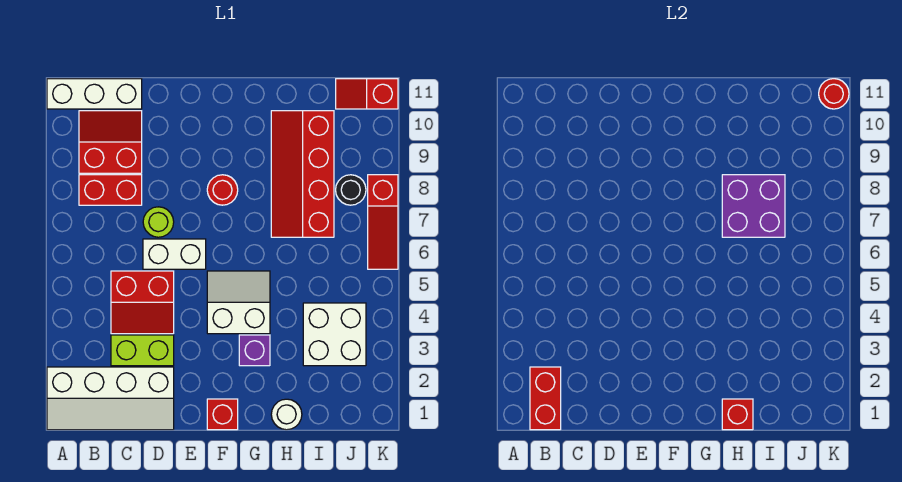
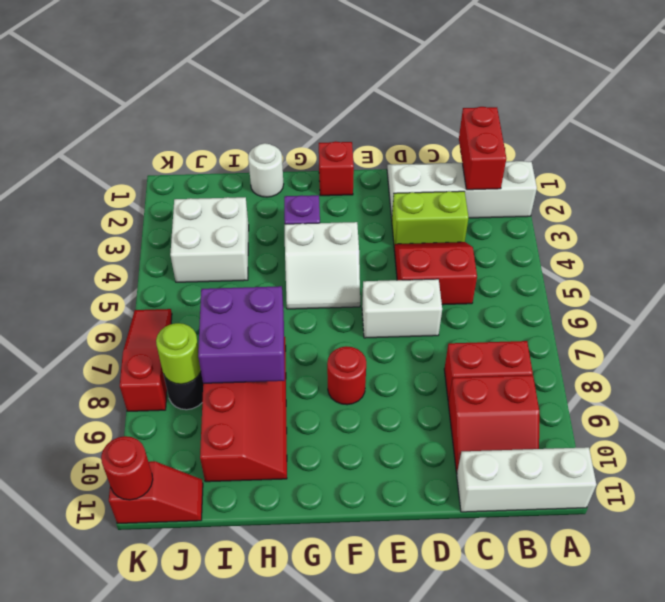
lime round brick D7 level 1 -> lime round brick J8 level 2
red brick H1 level 2 -> none

